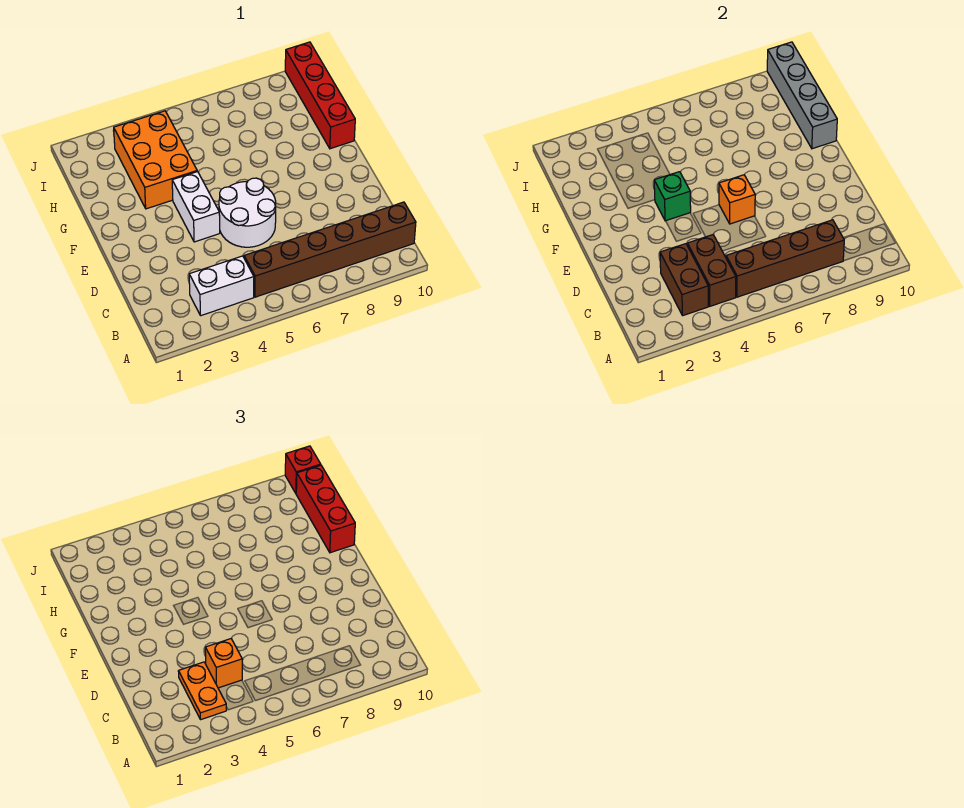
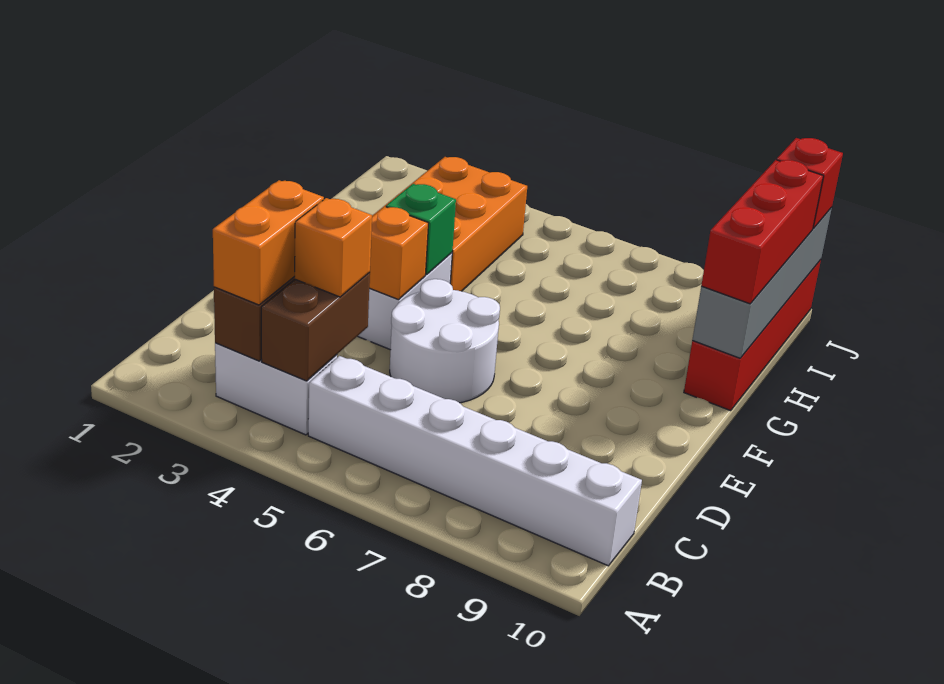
orange plate B3:C3 level 3 -> orange brick B3:C3 level 3
brown brick B5:B10 level 1 -> white brick B5:B10 level 1
brown brick B5:B8 level 2 -> none
orange brick E6 level 2 -> orange brick E4 level 2

